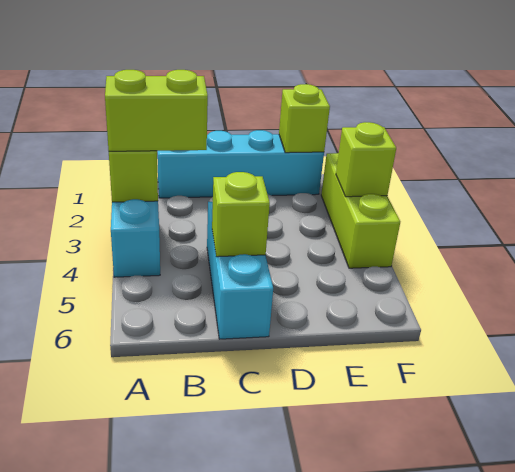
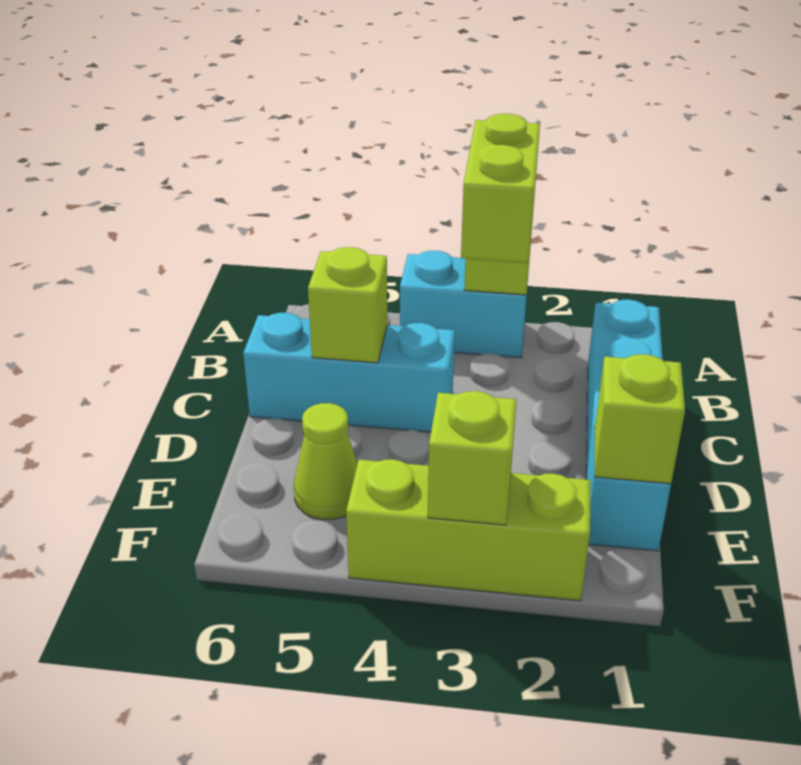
none -> lime cone E5 level 1

